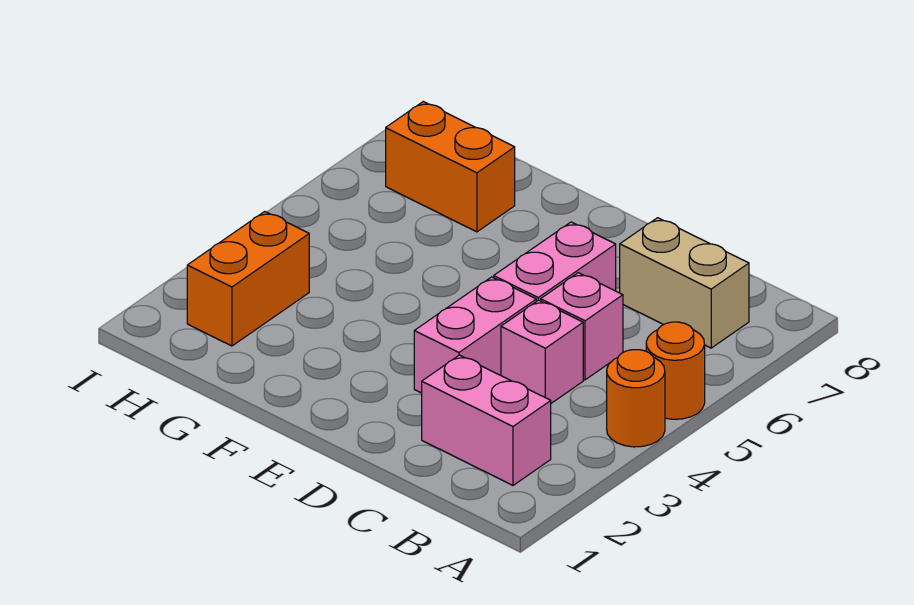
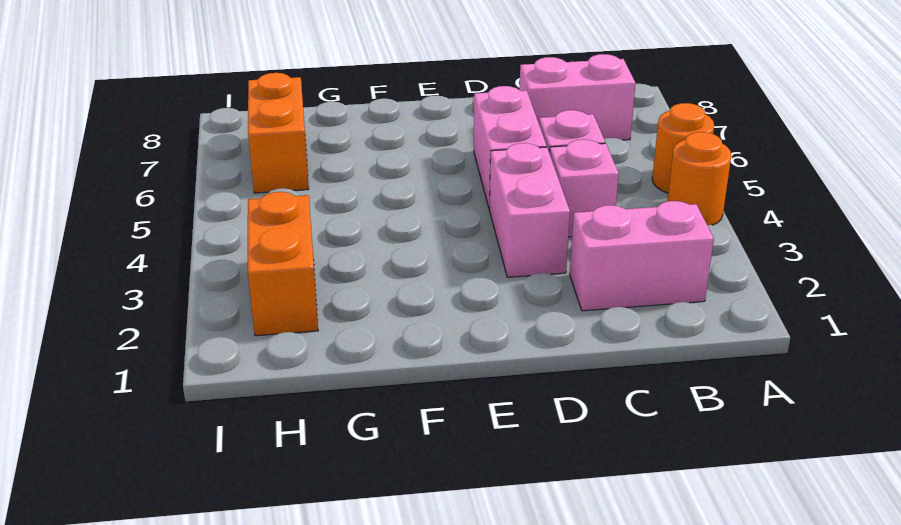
tan brick B7:C7 level 1 -> pink brick B7:C7 level 1
orange brick G7:H7 level 1 -> orange brick H6:H7 level 1

